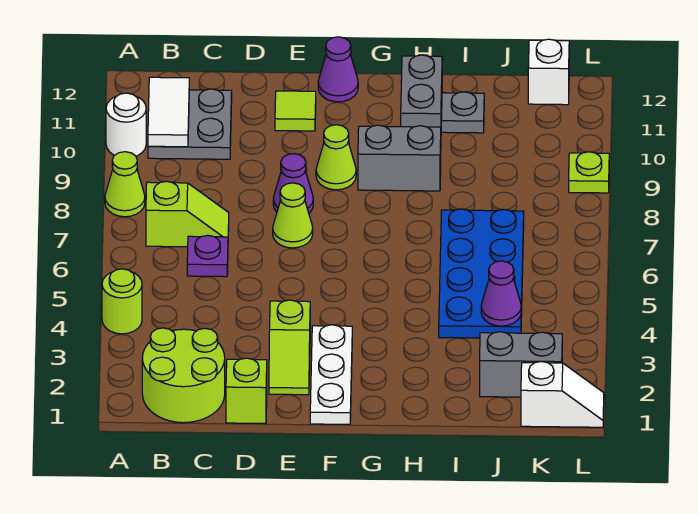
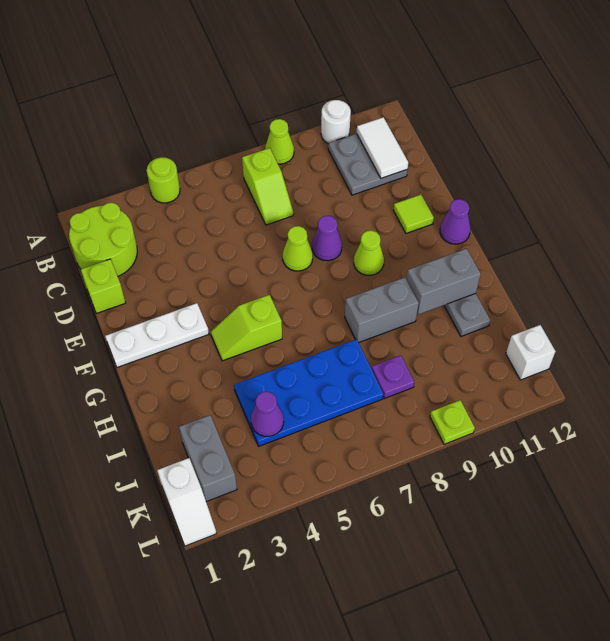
white tile B10:B11 level 2 -> white tile B11:C11 level 2
purple plate C6 level 1 -> purple plate J8 level 1
lime slope E2:E3 level 1 top 3 -> lime slope G4:G5 level 1 top 5
grey brick G9:H9 level 1 -> grey brick H8:H9 level 1

